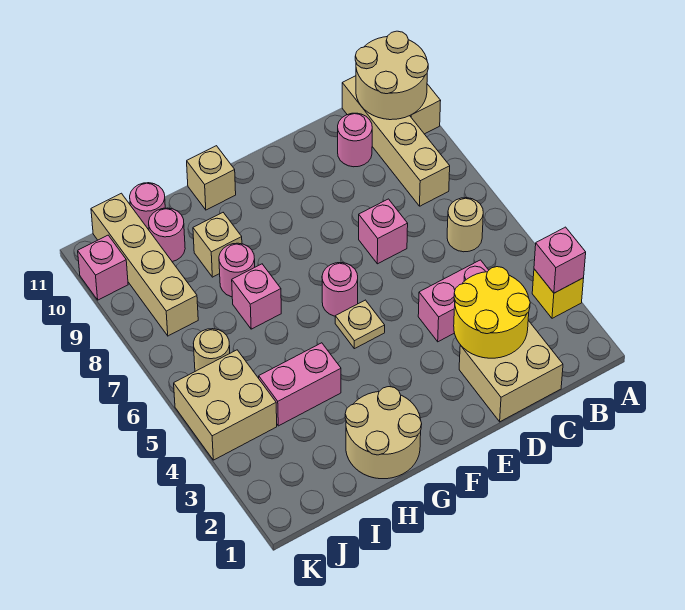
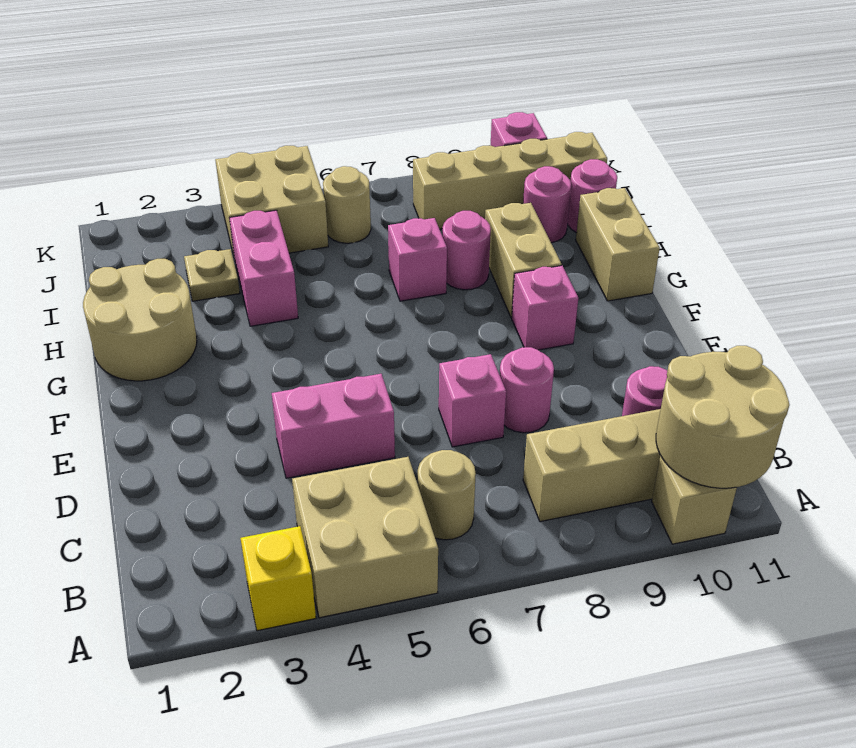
pink brick A3 level 2 -> pink brick F9 level 1
tan brick C1:D2 level 1 -> tan brick A4:B5 level 1
yellow round brick C2:D3 level 2 -> none
pink brick C4:D4 level 1 -> pink brick D4:D5 level 1
tan plate F5 level 1 -> tan plate I3 level 1
pink round brick F6 level 1 -> pink round brick D8 level 1
tan brick G11 level 1 -> tan brick G11:H11 level 1
tan brick H9 level 1 -> tan brick G9:H9 level 1

